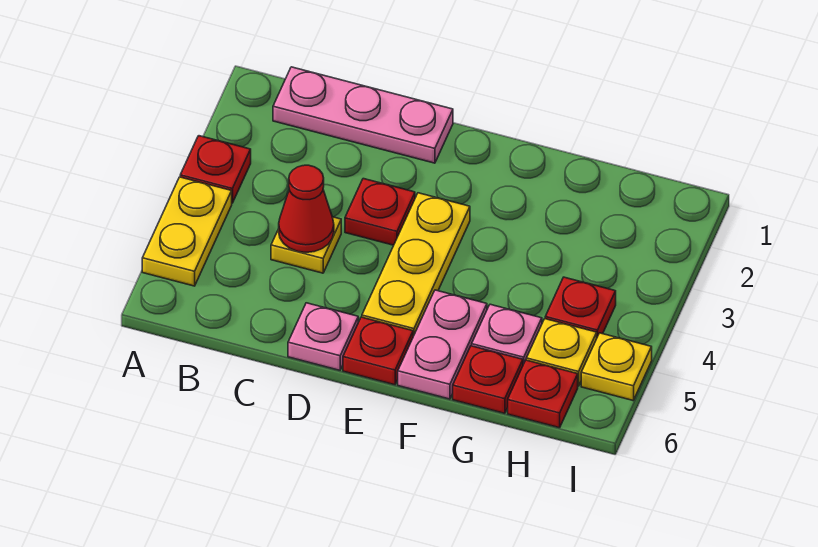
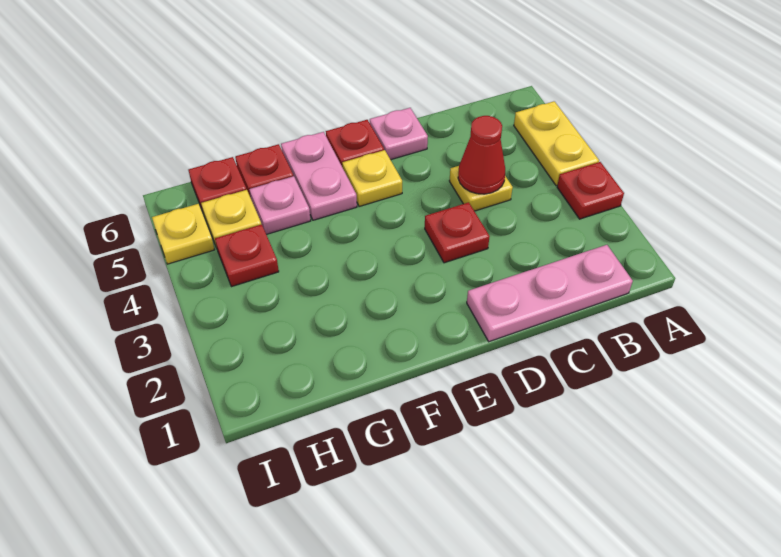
yellow plate E3:E5 level 1 -> yellow plate E5 level 1

